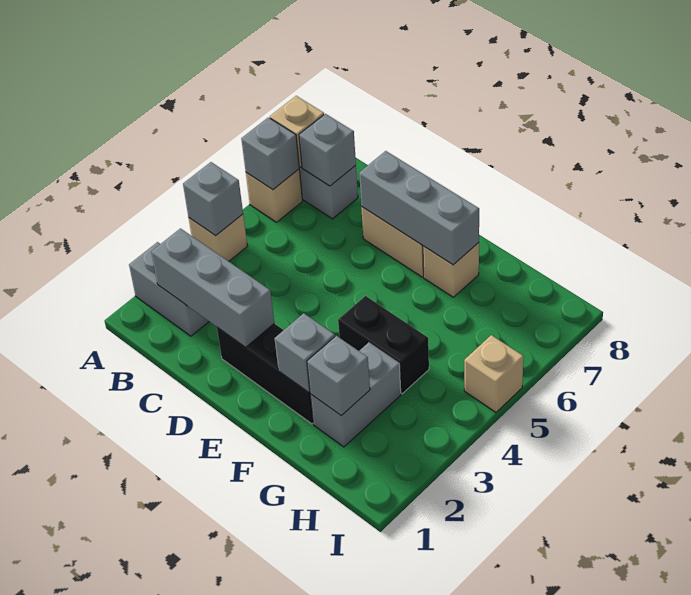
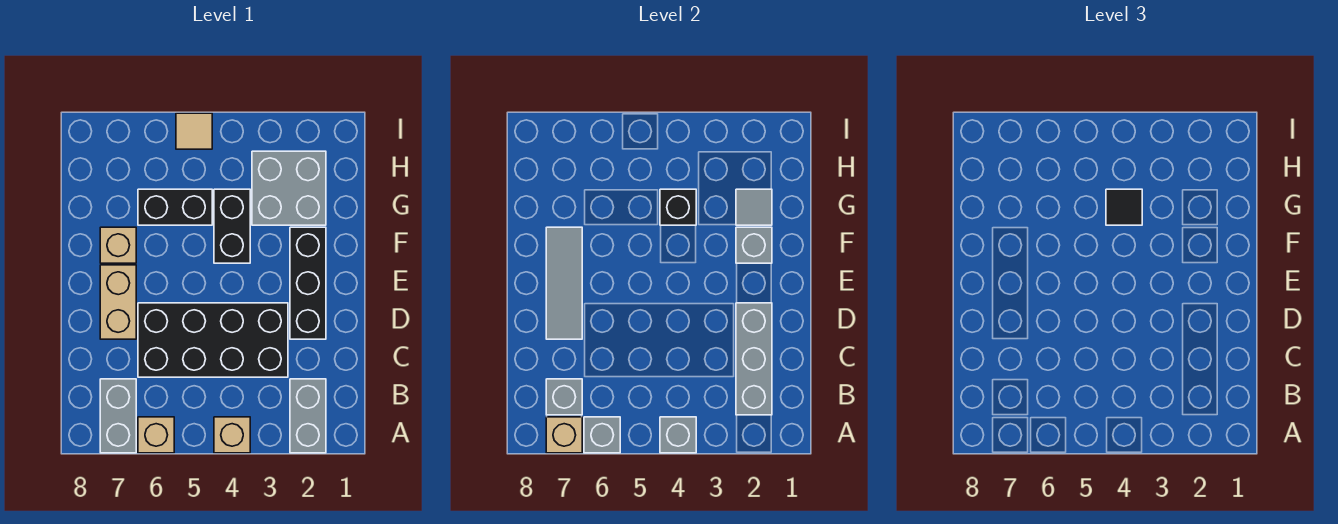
none -> black brick C3:D6 level 1
grey brick D7:F7 level 2 -> grey tile D7:F7 level 2
grey brick G2:G3 level 1 -> grey brick G2:H3 level 1
grey brick G2 level 2 -> grey tile G2 level 2
none -> black brick G4 level 2
none -> black tile G4 level 3
none -> black brick G5:G6 level 1
tan brick I5 level 1 -> tan tile I5 level 1

